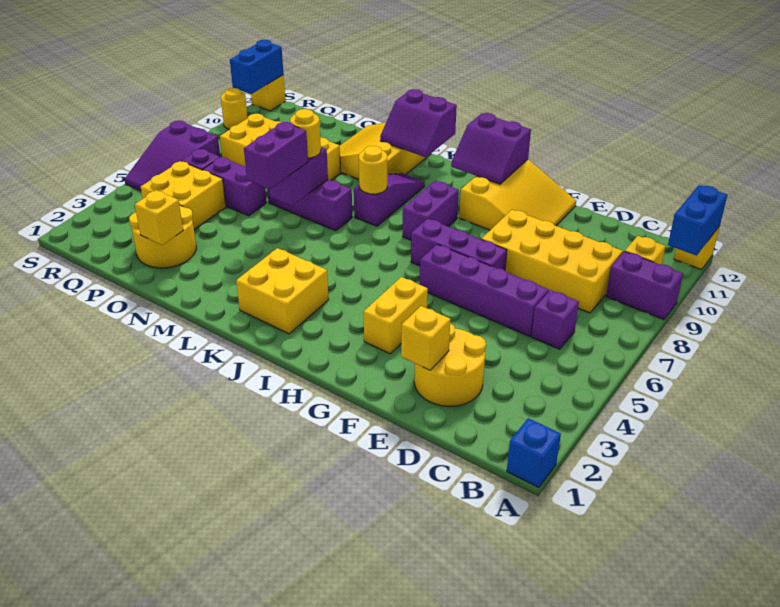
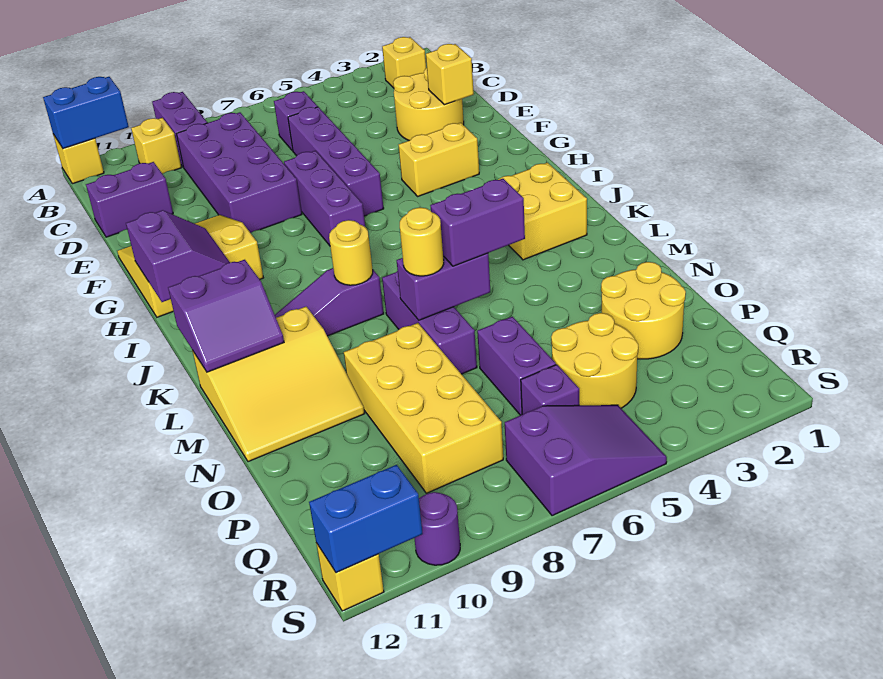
blue brick A1 level 1 -> none
yellow brick C8:F9 level 1 -> purple brick C8:F9 level 1
purple brick I8:I9 level 1 -> purple brick D11:D12 level 1
purple slope K11:L12 level 2 top 12 -> purple slope K11:L12 level 2 top K
yellow brick O2 level 2 -> yellow brick B2 level 1
yellow brick P4:Q5 level 1 -> yellow round brick P4:Q5 level 1
yellow round brick S10 level 1 -> purple round brick S10 level 1

